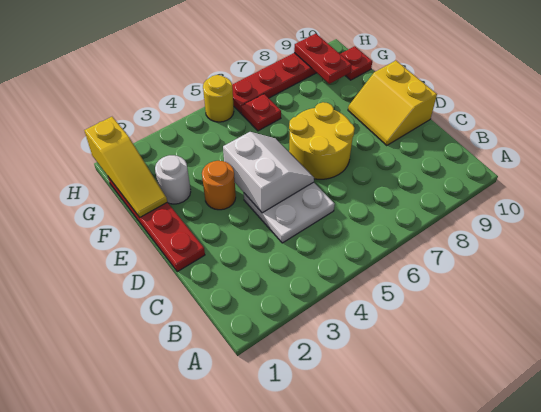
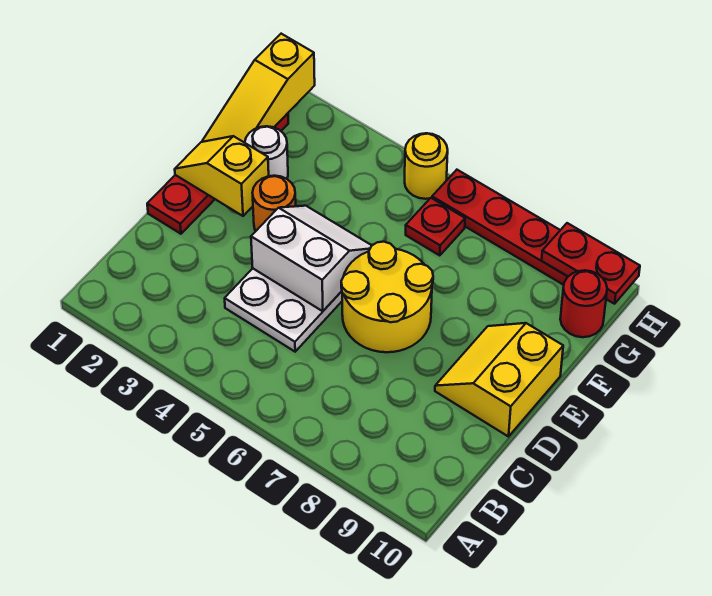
white slope D4:E5 level 2 top 4 -> white slope D4:E5 level 2 top D
none -> yellow slope E1:E2 level 2 top 2
red plate G9:H9 level 2 -> red plate H9:H10 level 2
red plate G10 level 1 -> red round brick G10 level 1

